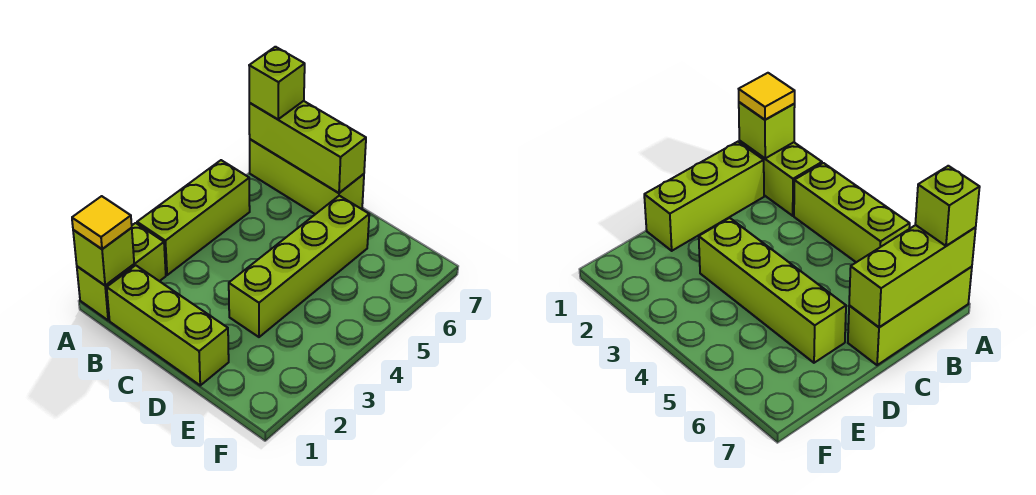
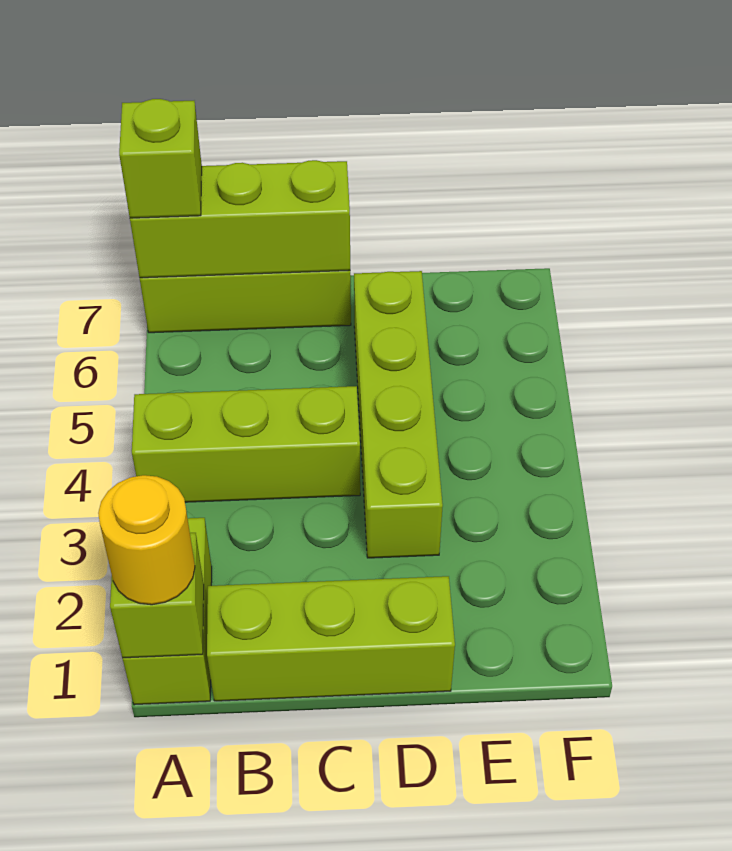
yellow tile A1 level 3 -> yellow round brick A1 level 3
lime brick A3:A5 level 1 -> lime brick A4:C4 level 1

